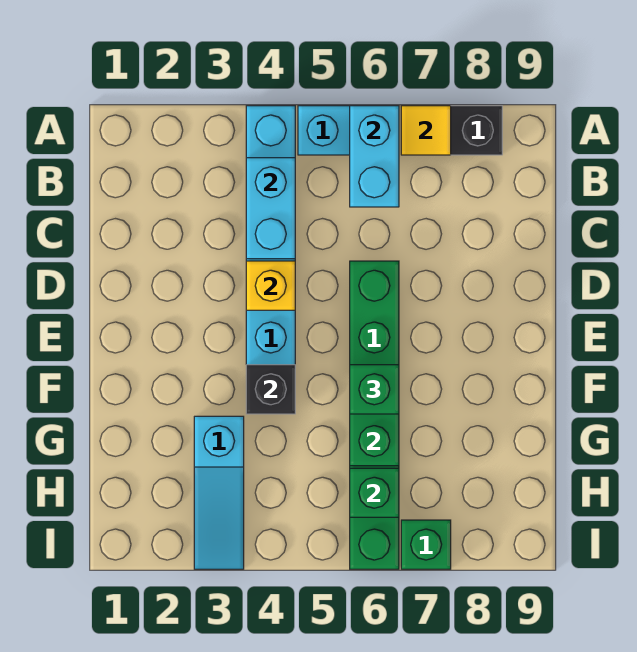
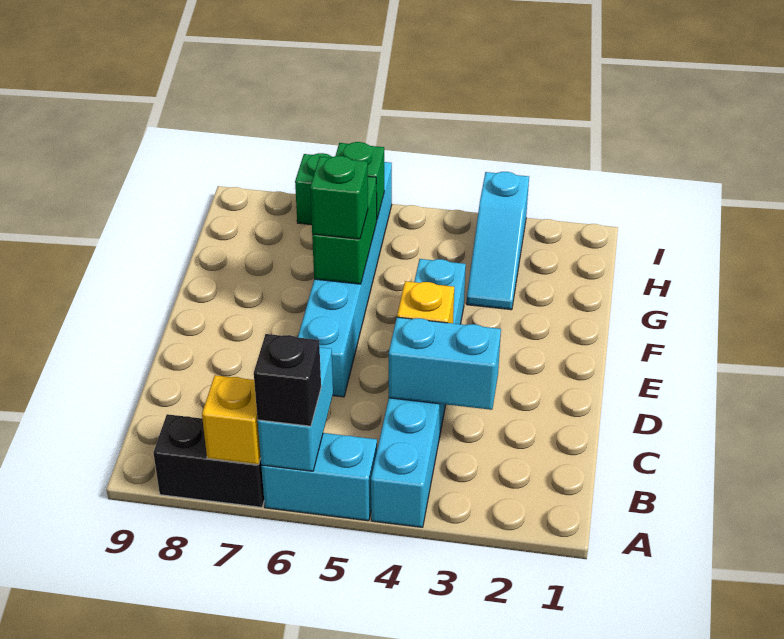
yellow tile A7 level 2 -> yellow brick A7 level 2
cyan brick B4:C4 level 2 -> cyan brick C3:C4 level 2
green brick D6:I6 level 1 -> cyan brick D6:I6 level 1
black brick F4 level 2 -> black brick A6 level 3
cyan slope G3:I3 level 1 top G -> cyan slope G3:I3 level 1 top I

